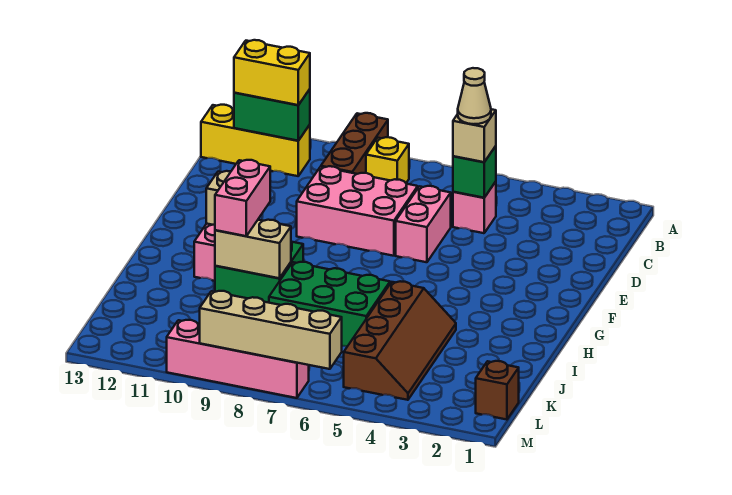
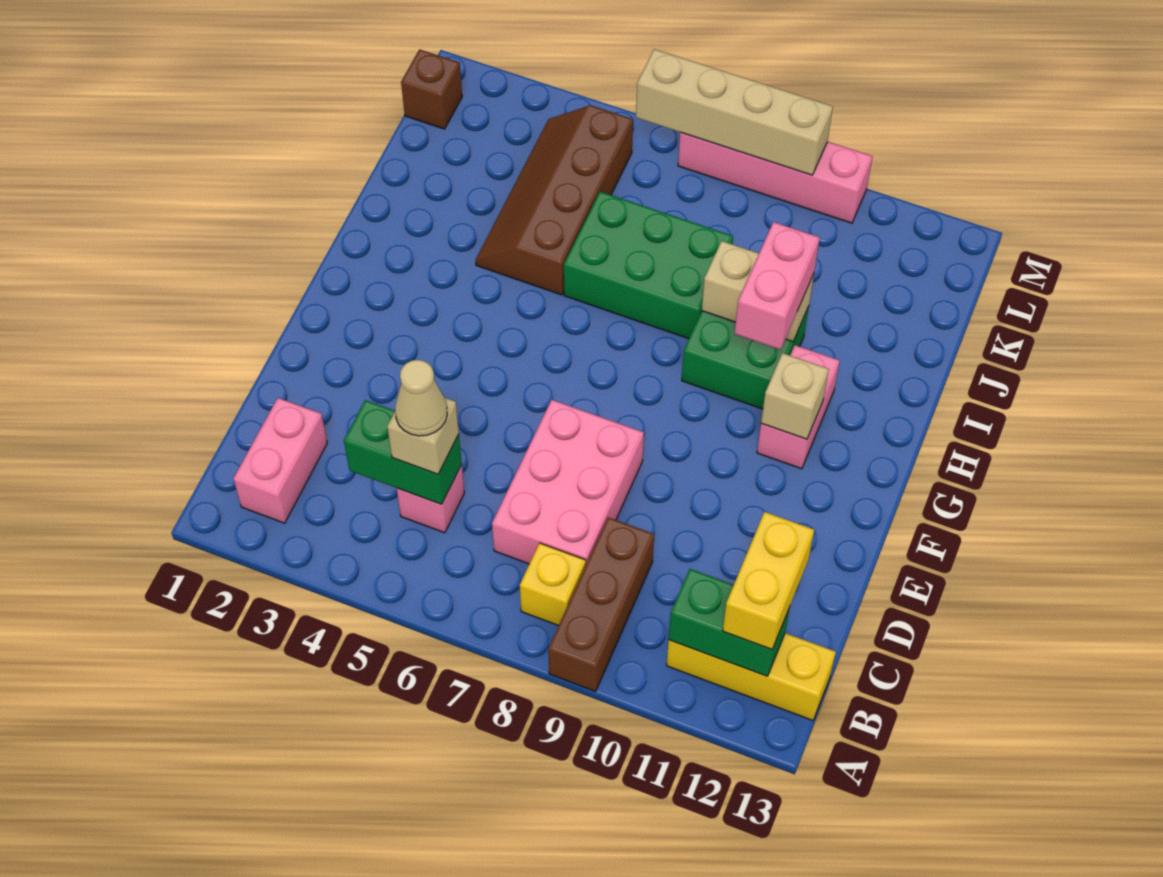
yellow brick B11:B12 level 3 -> yellow brick B12:C12 level 3
green brick C5 level 2 -> green brick C4:C5 level 2
pink brick D6:E6 level 1 -> pink brick B2:C2 level 1
pink brick D7:E9 level 1 -> pink brick C7:E8 level 1

